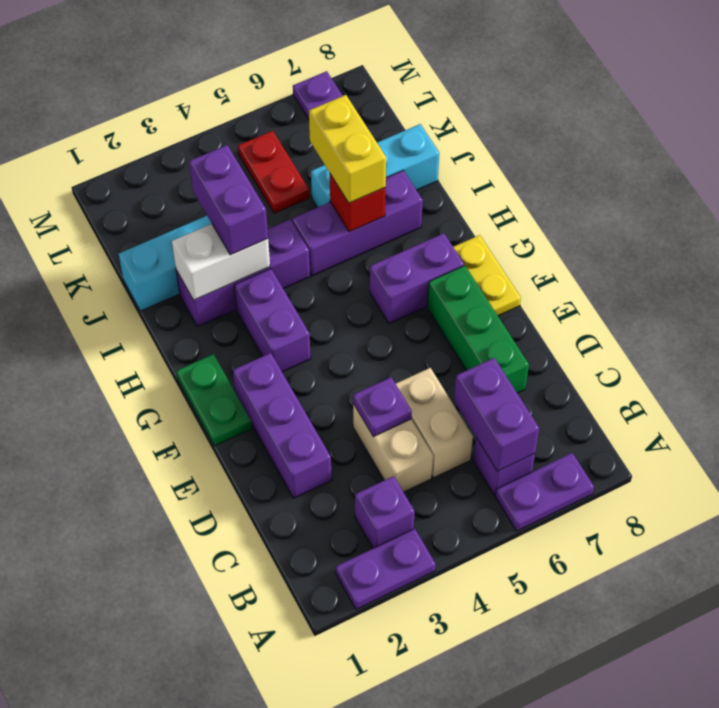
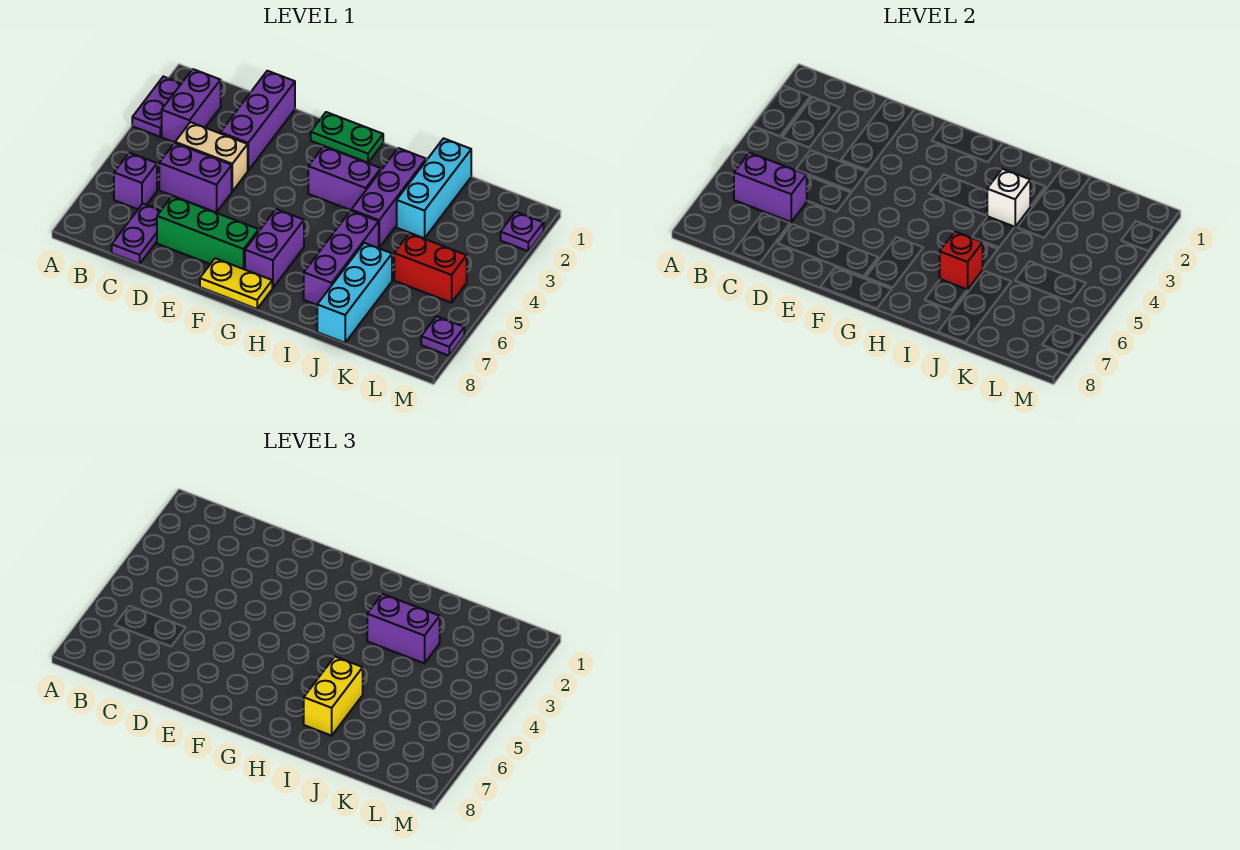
purple plate A6:A7 level 1 -> purple plate C7:C8 level 1
purple brick B3 level 1 -> purple brick B2:B3 level 1
tan brick C5:D5 level 1 -> purple brick C5:D5 level 1
purple brick D2:F2 level 1 -> purple brick D1:D3 level 1
purple plate D4 level 2 -> purple plate M2 level 1
white brick I2:I3 level 2 -> white brick I3 level 2
yellow brick I6:J6 level 3 -> yellow brick I6:I7 level 3
red plate K5:L5 level 1 -> red brick K5:L5 level 1

